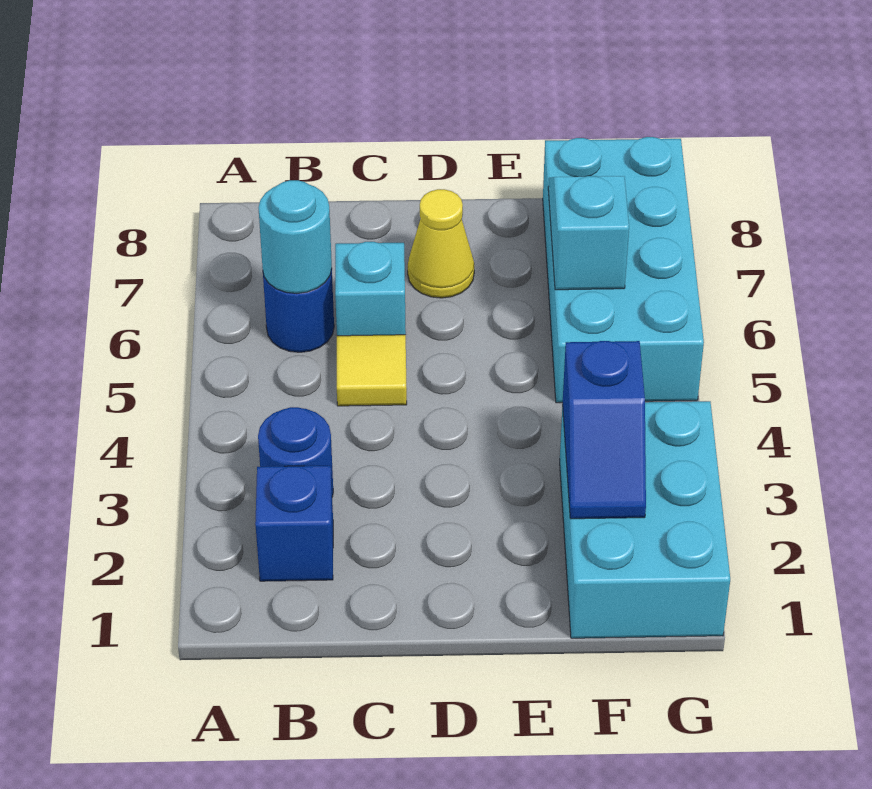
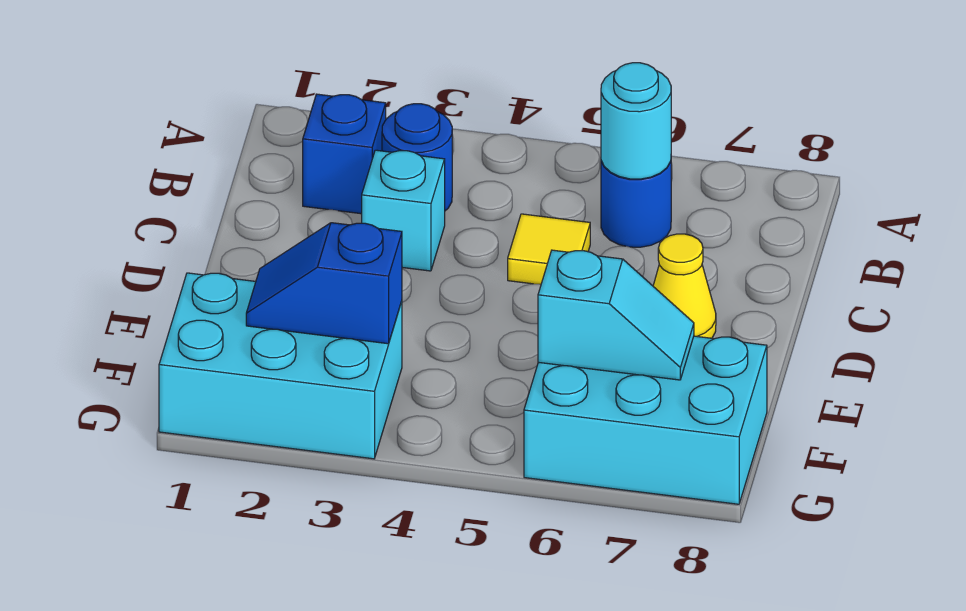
cyan brick C6 level 1 -> cyan brick C3 level 1
cyan brick F5:G8 level 1 -> cyan brick F6:G8 level 1

